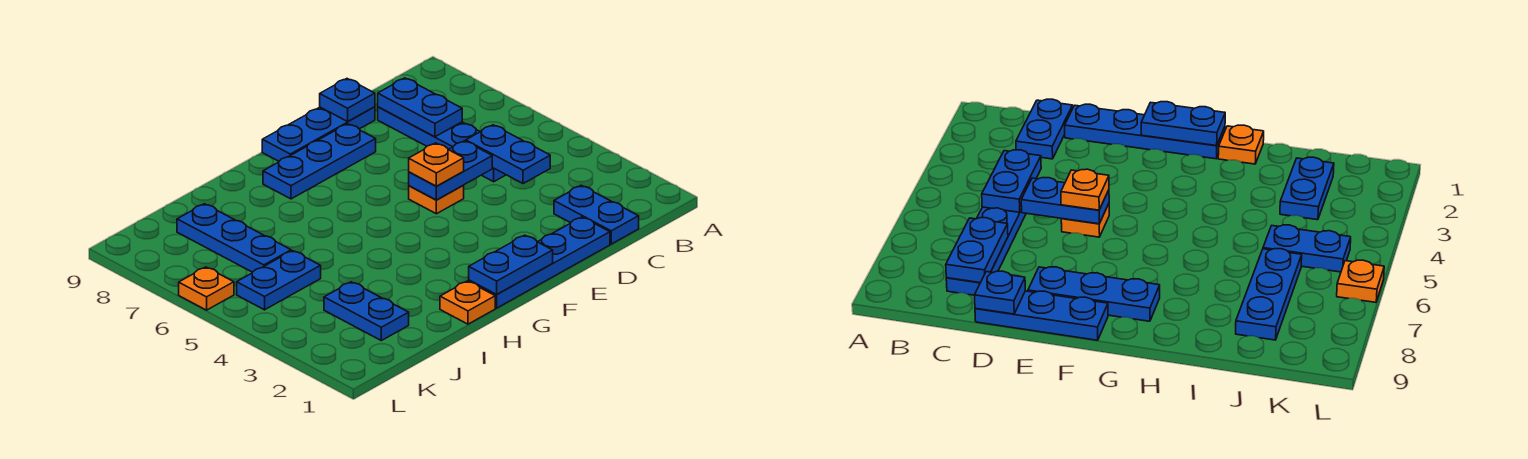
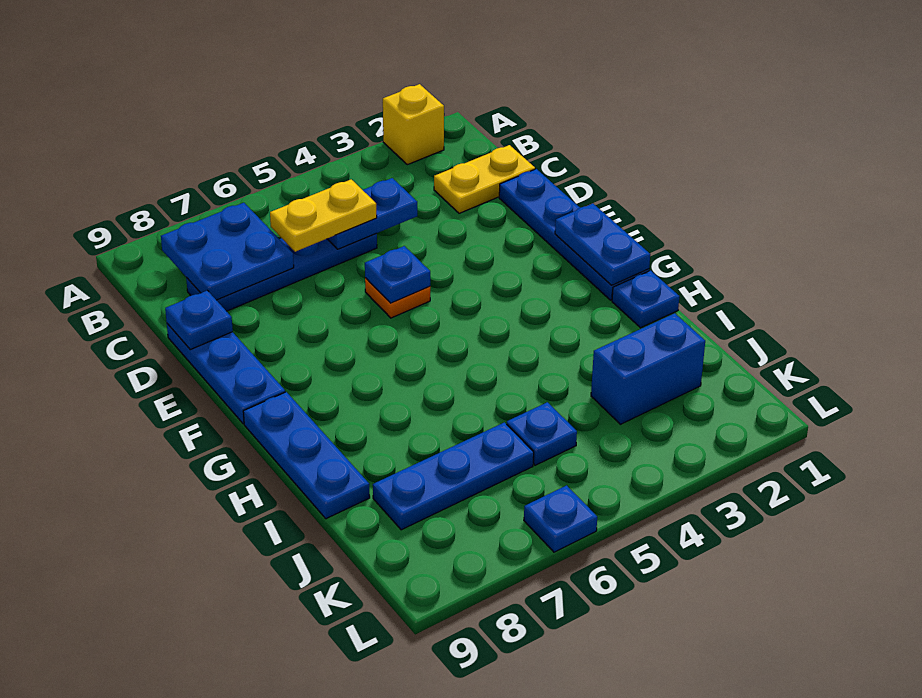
none -> yellow brick A2 level 1
blue plate C1:C2 level 1 -> yellow plate C1:C2 level 1
none -> yellow plate C5:C6 level 3
blue plate C7:C8 level 2 -> blue plate B7:C8 level 2
blue plate D5:E5 level 2 -> blue plate E5 level 2
orange plate E5 level 3 -> none
blue plate E8:G8 level 1 -> blue plate G9:I9 level 1
orange plate H1 level 1 -> blue plate H1 level 1
blue plate J2:J3 level 1 -> blue brick J2:J3 level 1
blue plate J5:K5 level 1 -> blue plate J5 level 1
orange plate L6 level 1 -> blue plate L6 level 1

